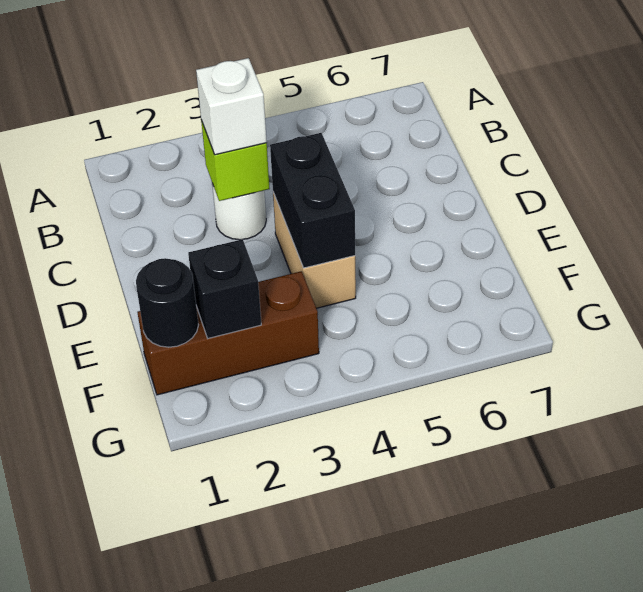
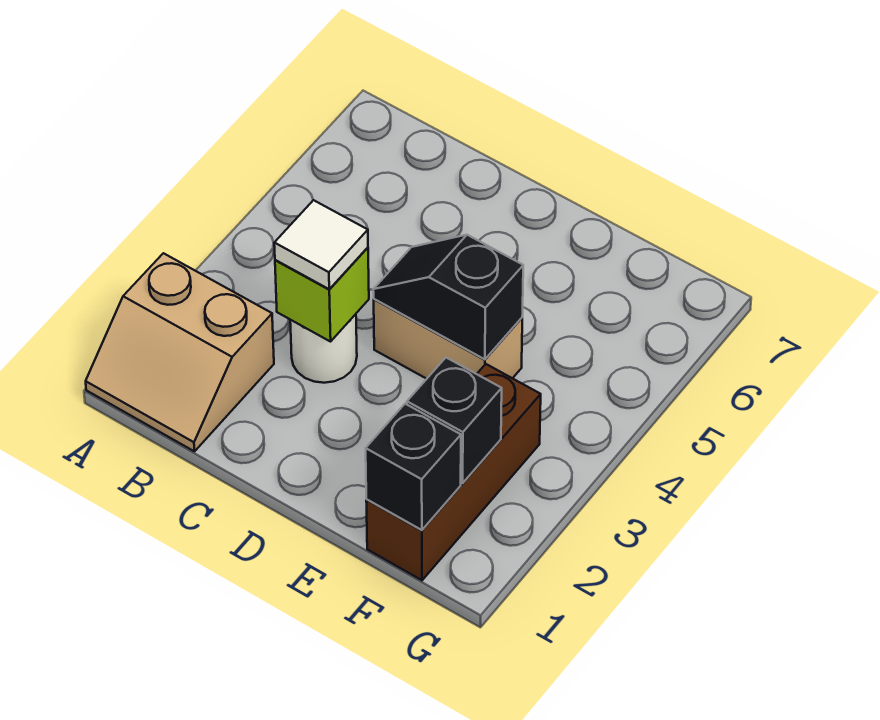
none -> tan slope A1:B2 level 1 top 2
white brick C3 level 3 -> white tile C3 level 3
black brick D4:E4 level 2 -> black slope D4:E4 level 2 top E
black round brick F1 level 2 -> black brick F1 level 2

